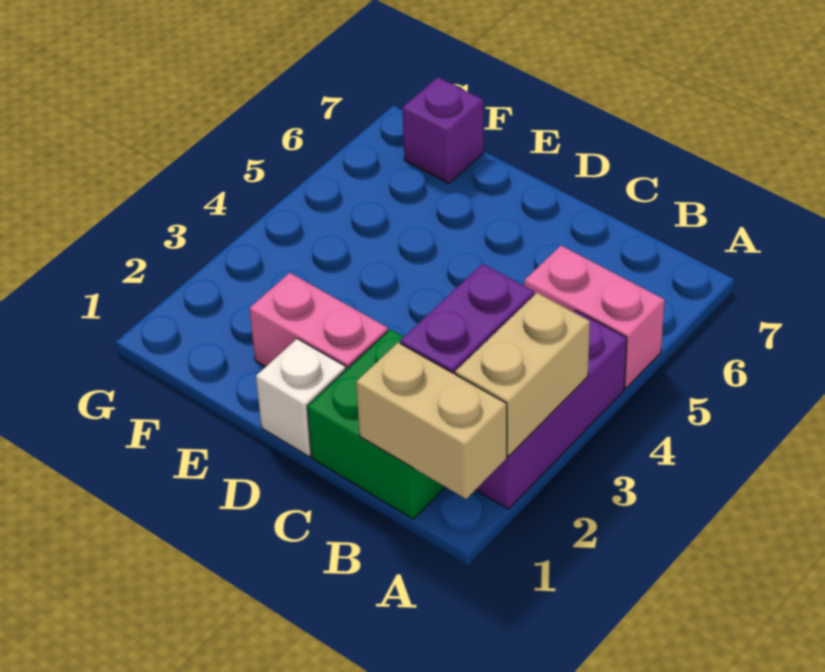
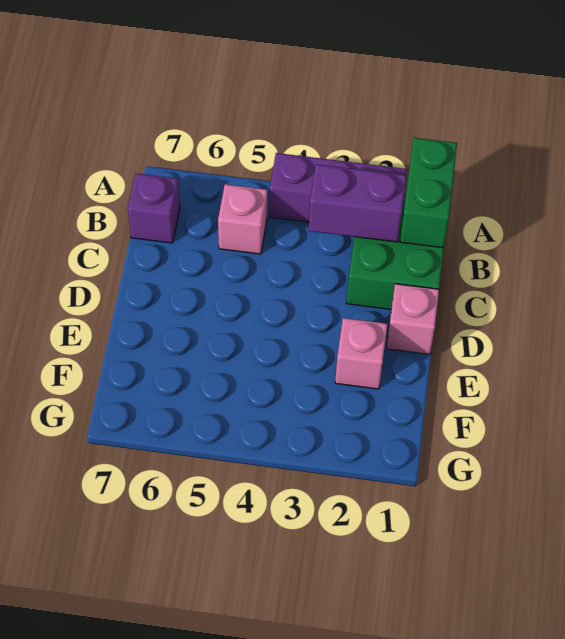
tan brick A1:B1 level 2 -> green brick A1:B1 level 2
tan brick A2:A3 level 2 -> none
pink brick A5:B5 level 1 -> pink brick B5 level 1
white brick D1 level 1 -> pink brick D1 level 1
pink brick D2:E2 level 1 -> pink brick E2 level 1
purple brick F7 level 1 -> purple brick B7 level 1

